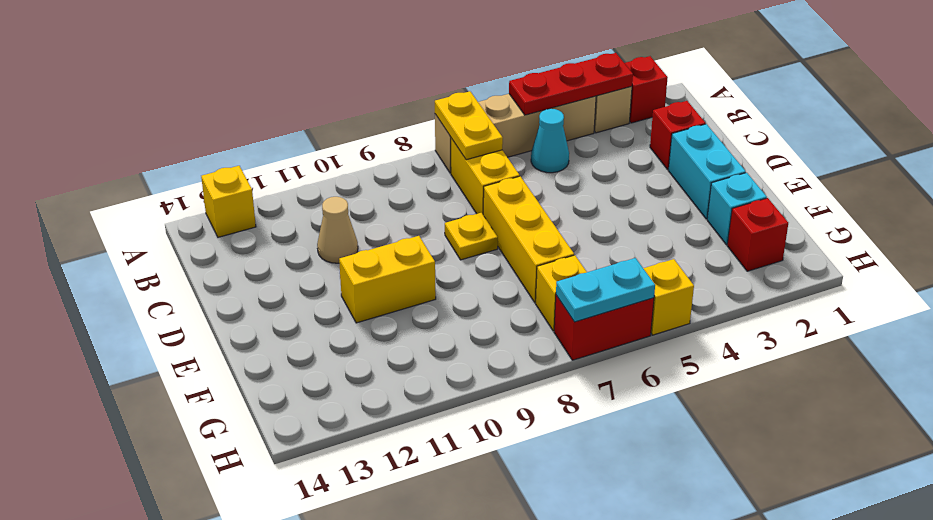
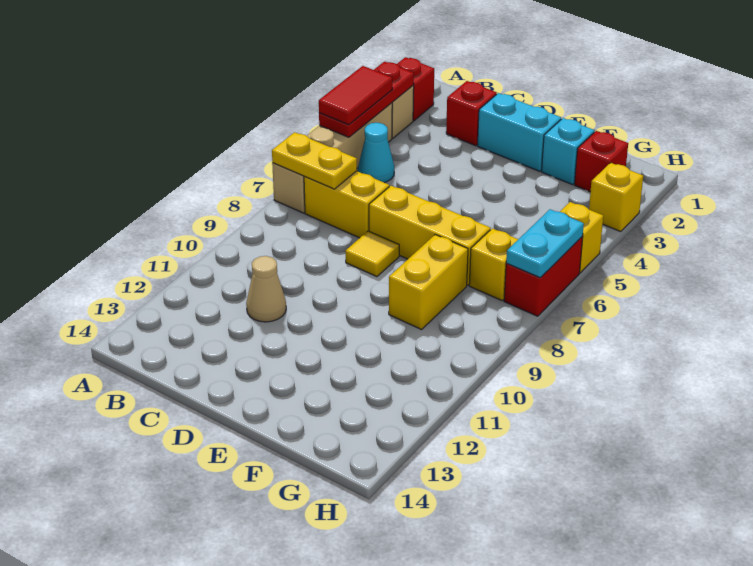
none -> red tile A4:A5 level 3
yellow brick A13 level 1 -> yellow brick H3 level 1
yellow plate D8 level 1 -> yellow tile D8 level 1
yellow brick E10:E11 level 1 -> yellow brick F8:F9 level 1

